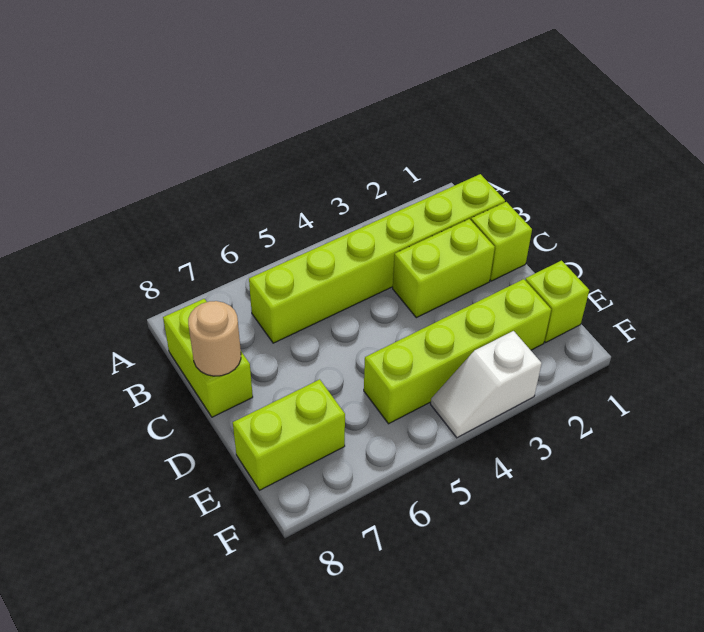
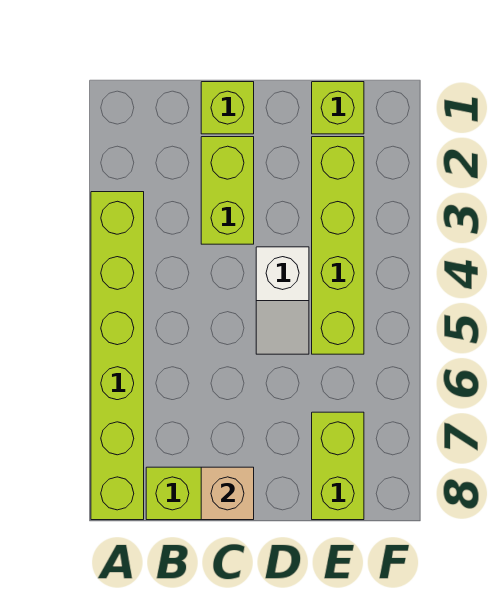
lime brick B1:B6 level 1 -> lime brick A3:A8 level 1
tan round brick C8 level 2 -> tan brick C8 level 2
white slope F3:F4 level 1 top 3 -> white slope D4:D5 level 1 top 4

